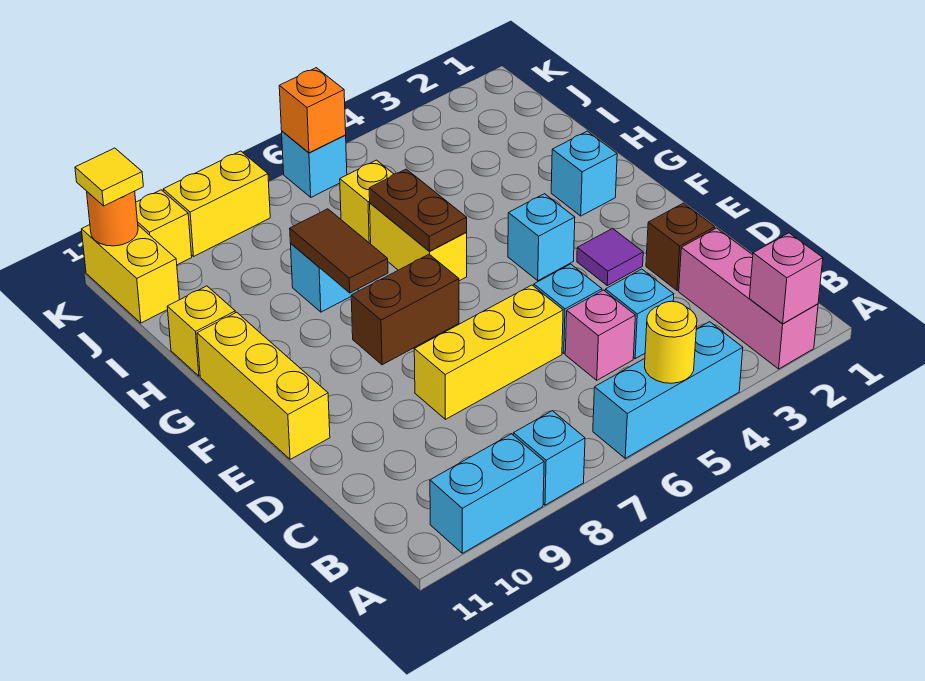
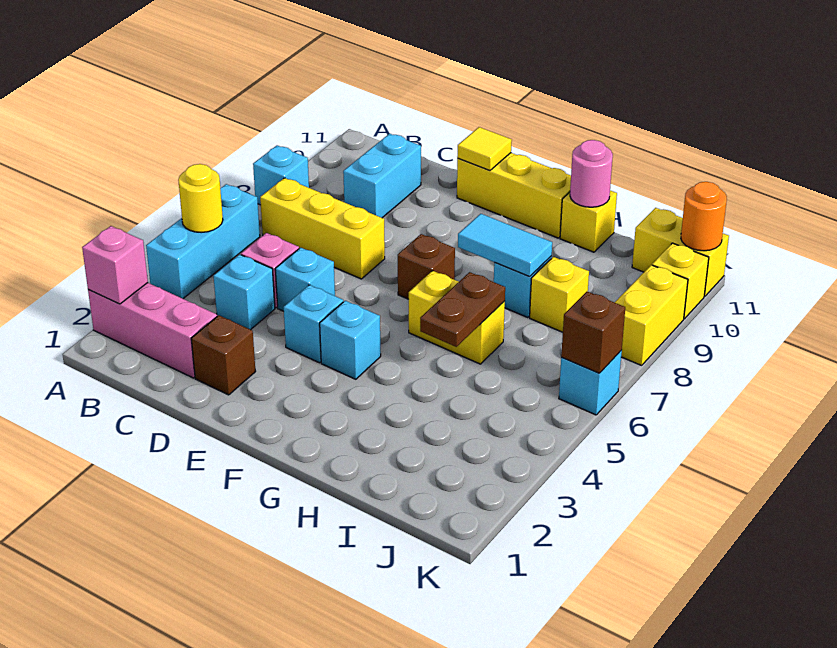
cyan brick A9:A10 level 1 -> cyan brick C9:C10 level 1
yellow brick D6:D8 level 1 -> yellow brick B7:D7 level 1
purple tile E3 level 1 -> none
brown brick F7:F8 level 1 -> brown brick F7 level 1
cyan brick G2 level 1 -> cyan brick E4 level 1
brown plate G6:H6 level 2 -> brown plate H5:H6 level 2
brown tile G8:H8 level 2 -> cyan tile G8:H8 level 2
none -> pink round brick H11 level 2
yellow brick I6 level 1 -> yellow brick I8 level 1
orange brick K6 level 2 -> brown brick K6 level 2
yellow tile K11 level 3 -> yellow tile E11 level 2

